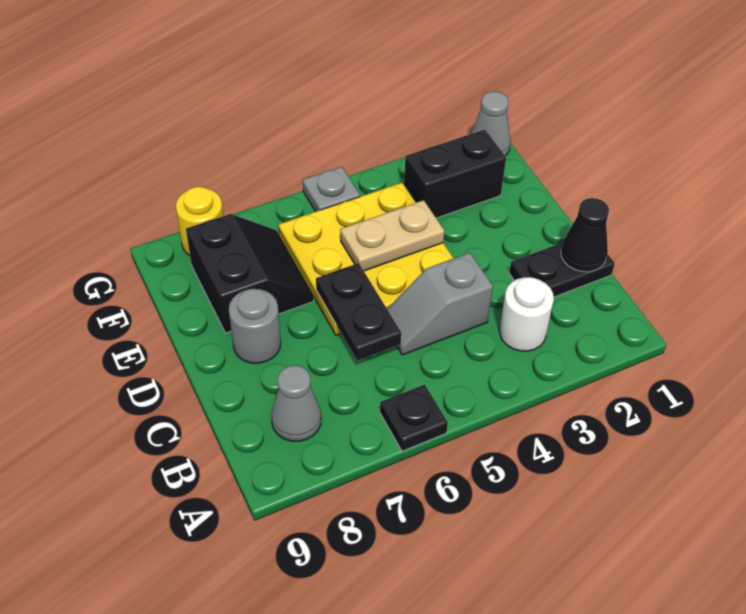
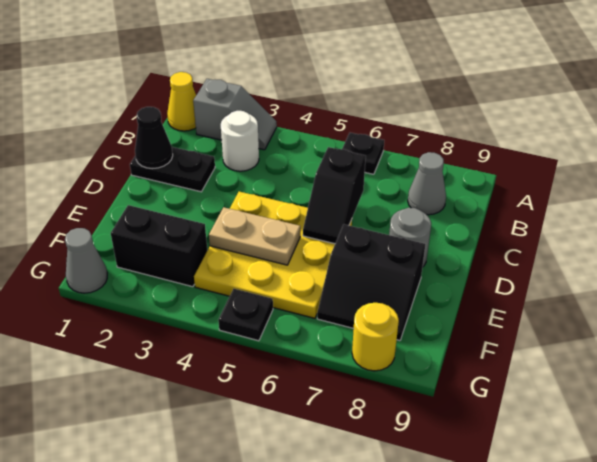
none -> yellow cone A1 level 1
grey slope C4:C5 level 1 top 4 -> grey slope A2:A3 level 1 top 2
black plate C6:D6 level 2 -> black slope C6:D6 level 2 top C
black slope E7:F8 level 1 top 8 -> black slope E7:F8 level 1 top E
grey plate G5 level 1 -> black plate G5 level 1

